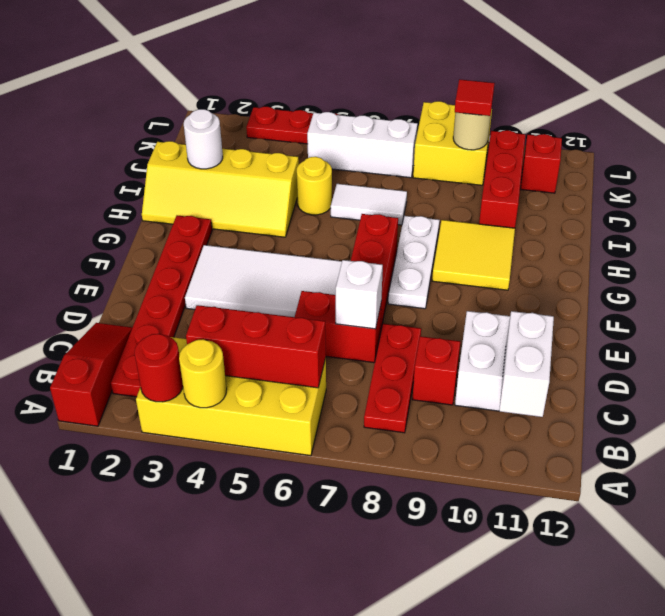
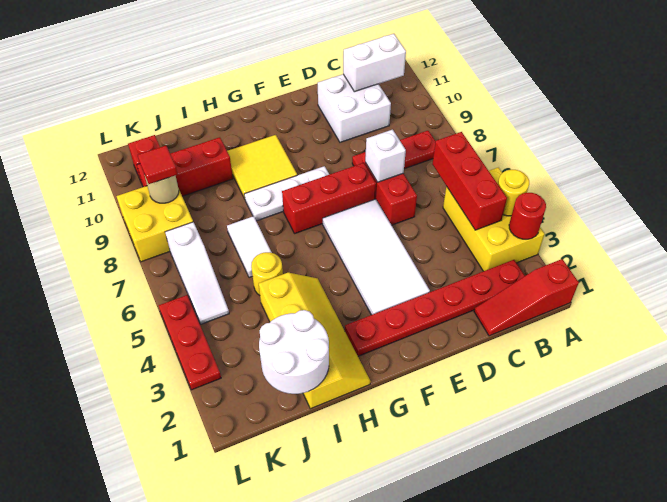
yellow brick A3:B6 level 1 -> yellow brick A3:B5 level 1
red brick C9 level 1 -> none
white round brick I2 level 2 -> white round brick I1:J2 level 2
white brick K5:K7 level 1 -> white slope K5:K7 level 1 top 7

